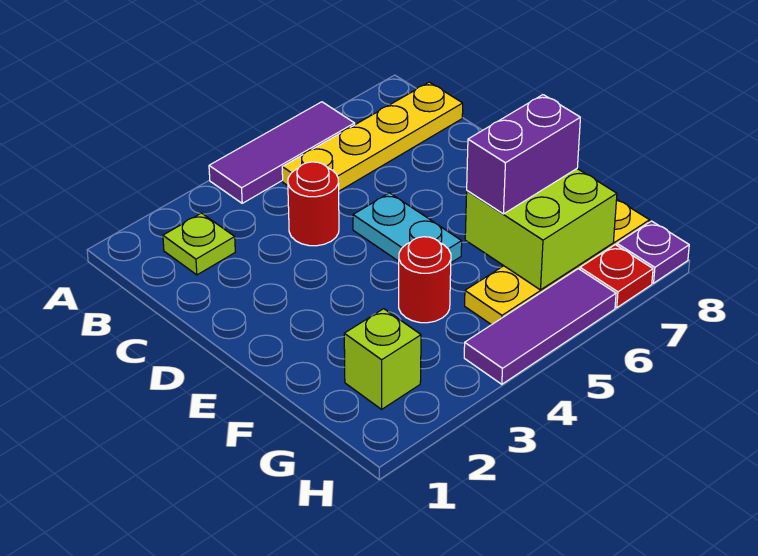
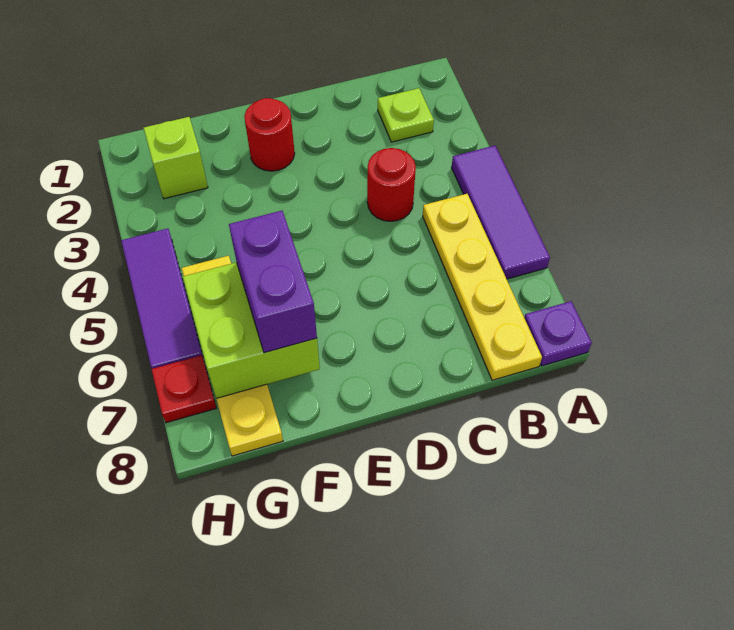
cyan plate D5:E5 level 1 -> none
red round brick F4 level 1 -> red round brick E2 level 1
purple plate H8 level 1 -> purple plate A8 level 1

